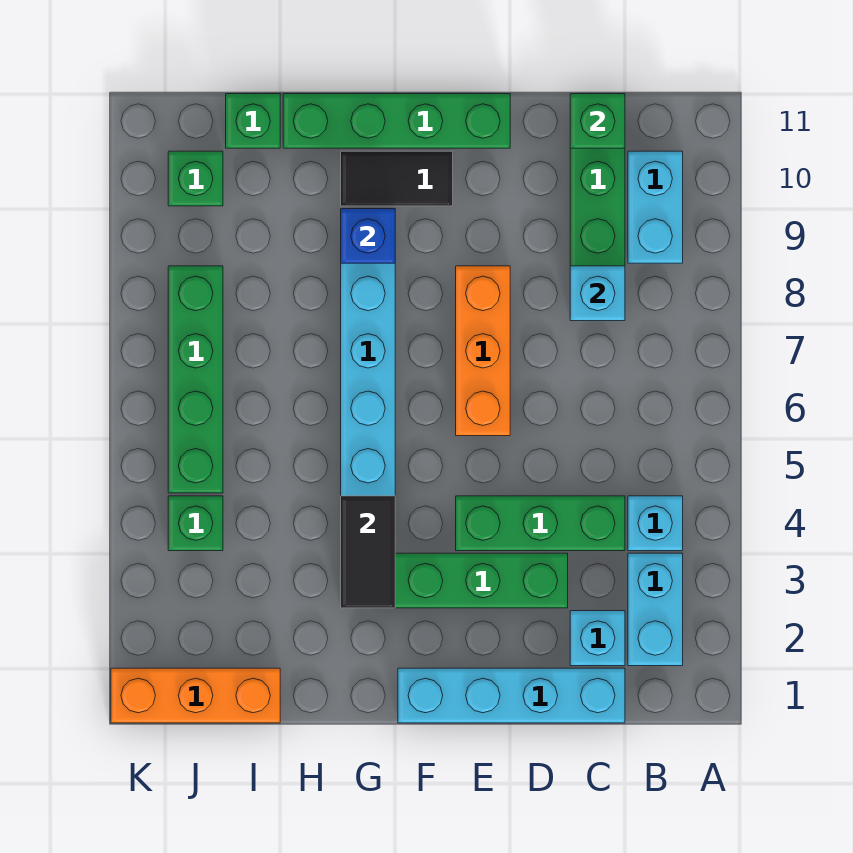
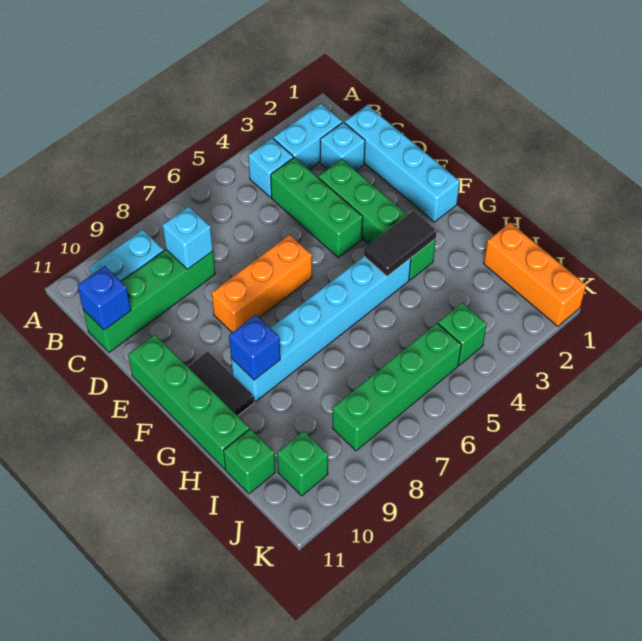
green brick C11 level 2 -> blue brick C11 level 2

